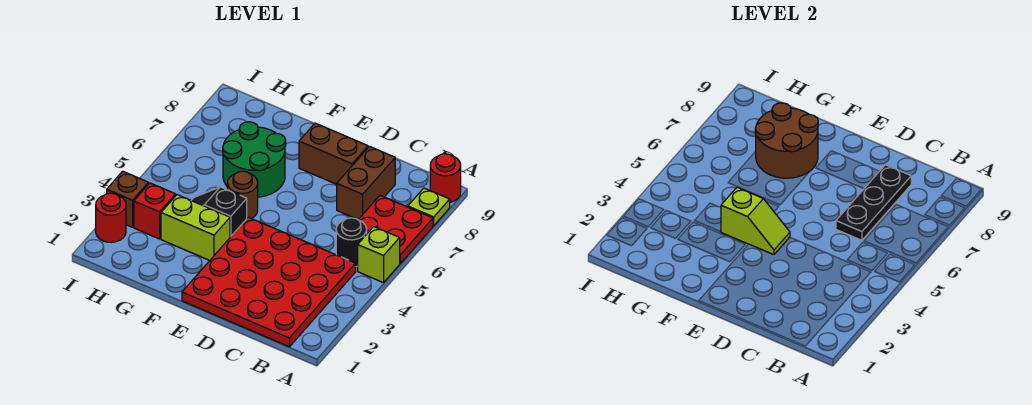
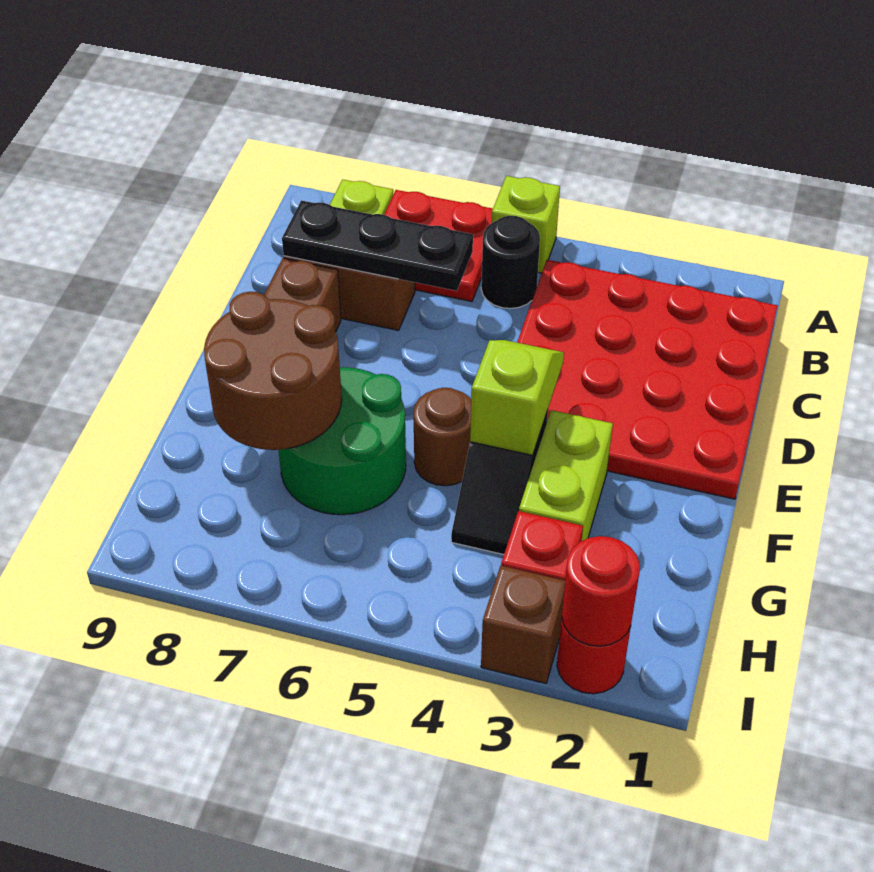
red round brick A9 level 1 -> red round brick I2 level 2

